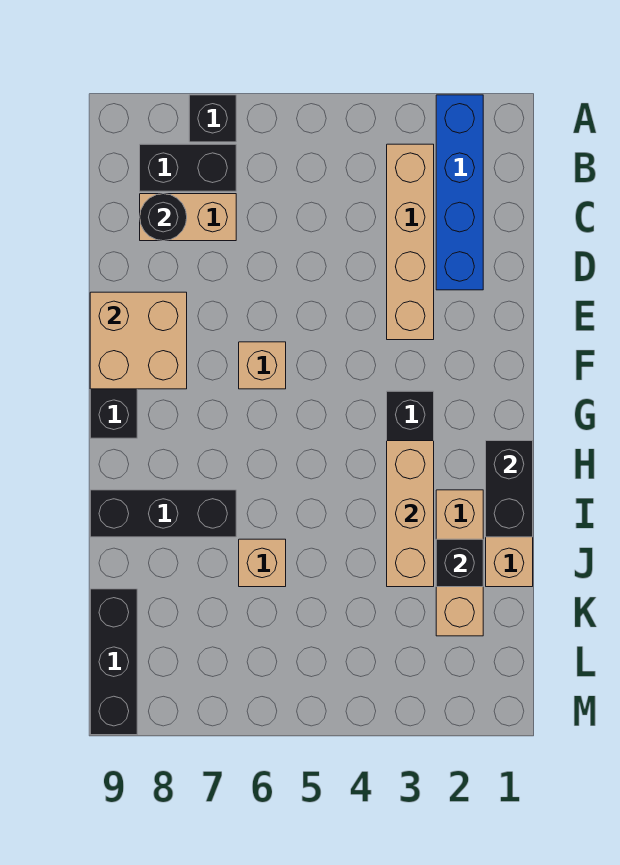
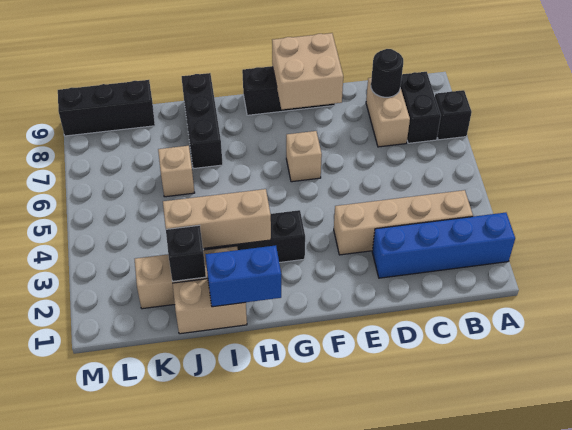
black brick H1:I1 level 2 -> blue brick H1:I1 level 2

